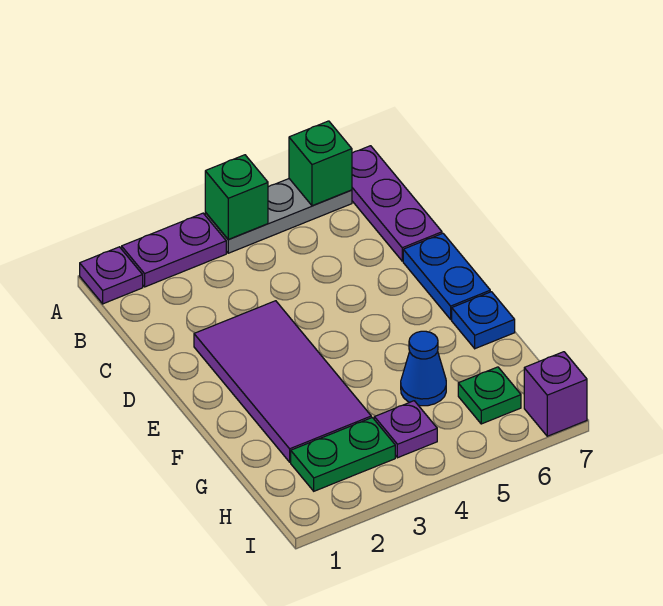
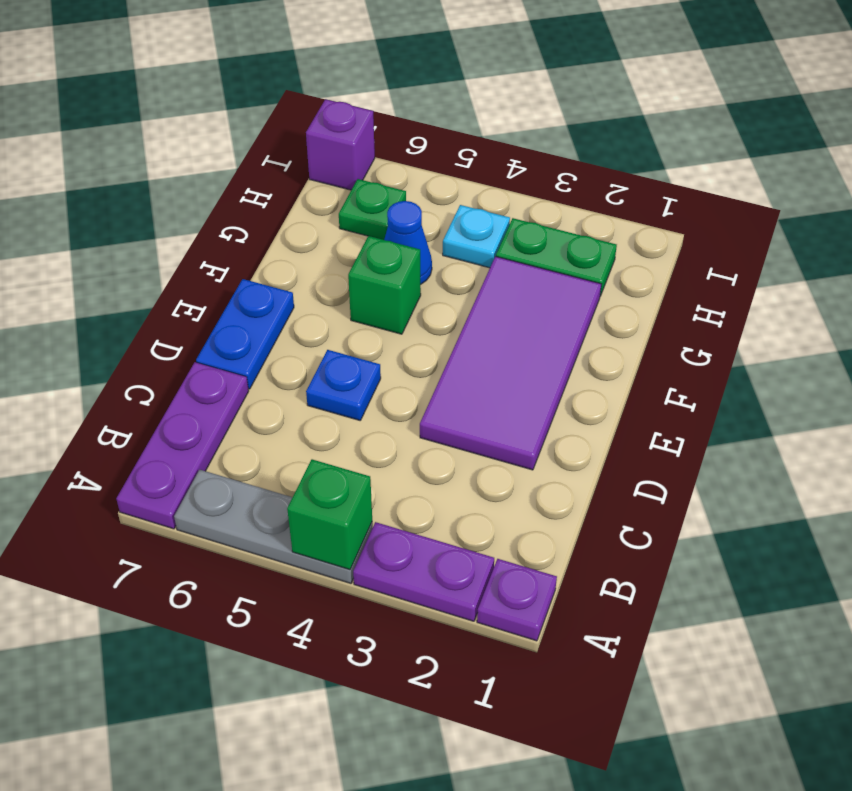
green brick A6 level 2 -> green brick F5 level 1
blue plate F7 level 1 -> blue plate D5 level 1
purple plate H4 level 1 -> cyan plate H4 level 1

